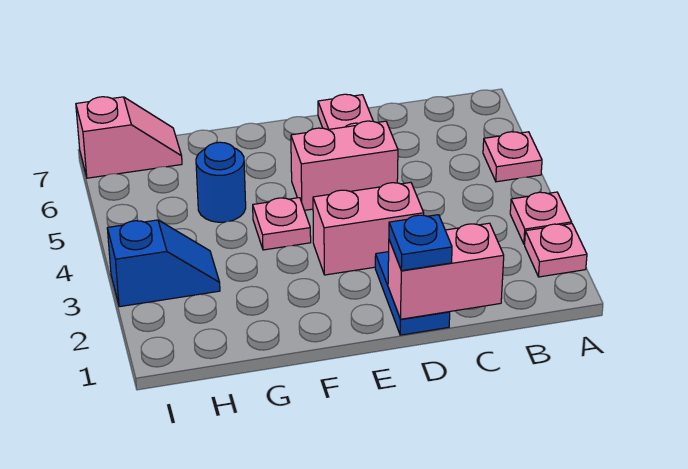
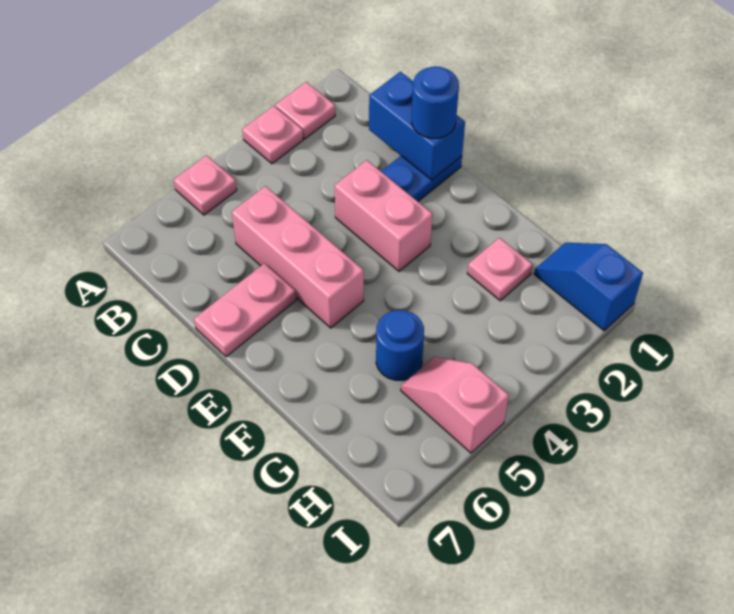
pink brick C1:D1 level 2 -> blue brick C1:D1 level 2
blue plate D1 level 3 -> blue round brick D1 level 3
pink brick D5:E5 level 1 -> pink brick C5:E5 level 1
pink plate F4 level 1 -> pink plate G2 level 1
blue slope H3:I3 level 1 top I -> blue slope H1:I1 level 1 top I
pink slope H7:I7 level 1 top I -> pink slope H5:I5 level 1 top I

